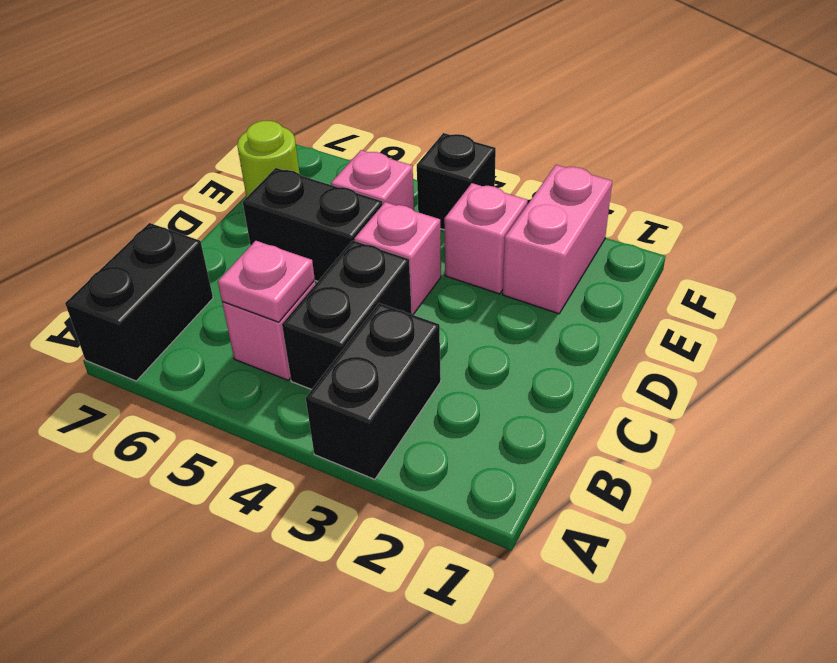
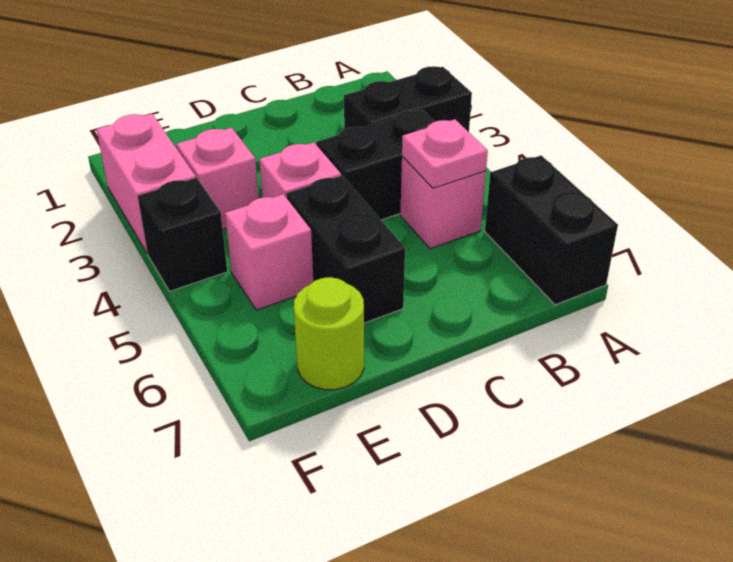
black brick A7:B7 level 1 -> black brick A6:A7 level 1
pink brick E2:F2 level 1 -> pink brick F2:F3 level 1

